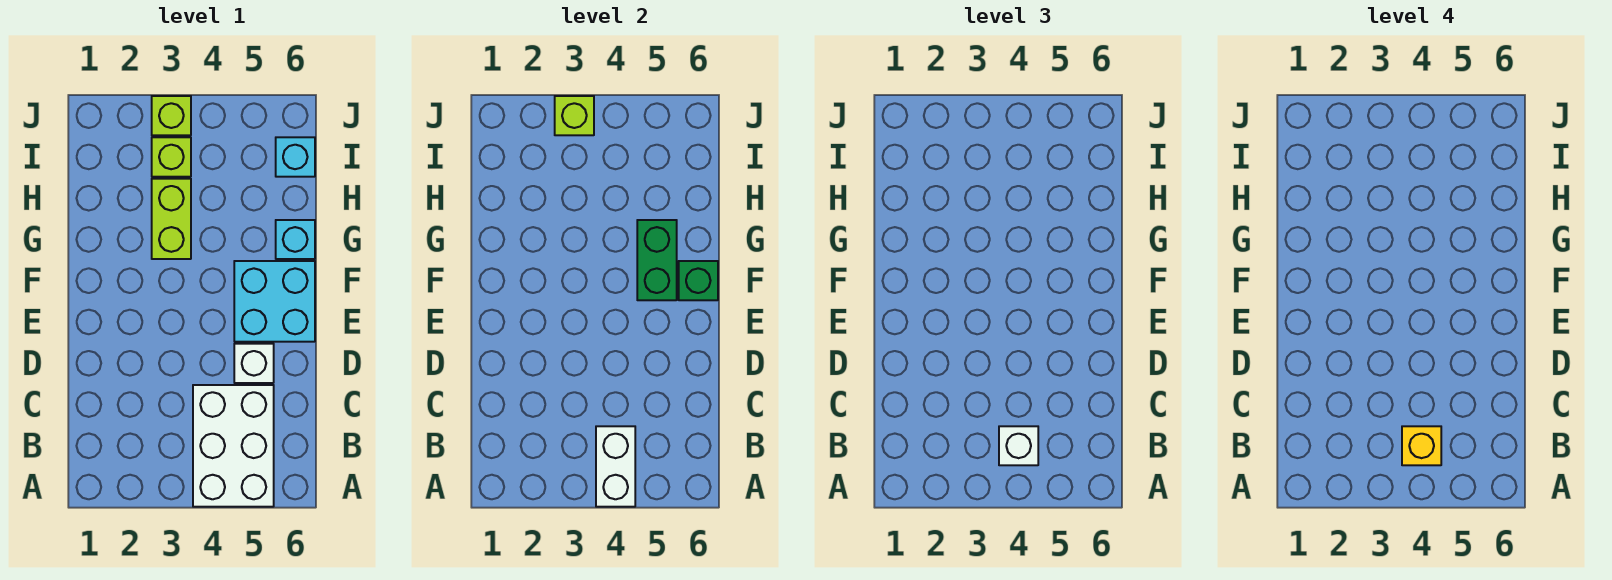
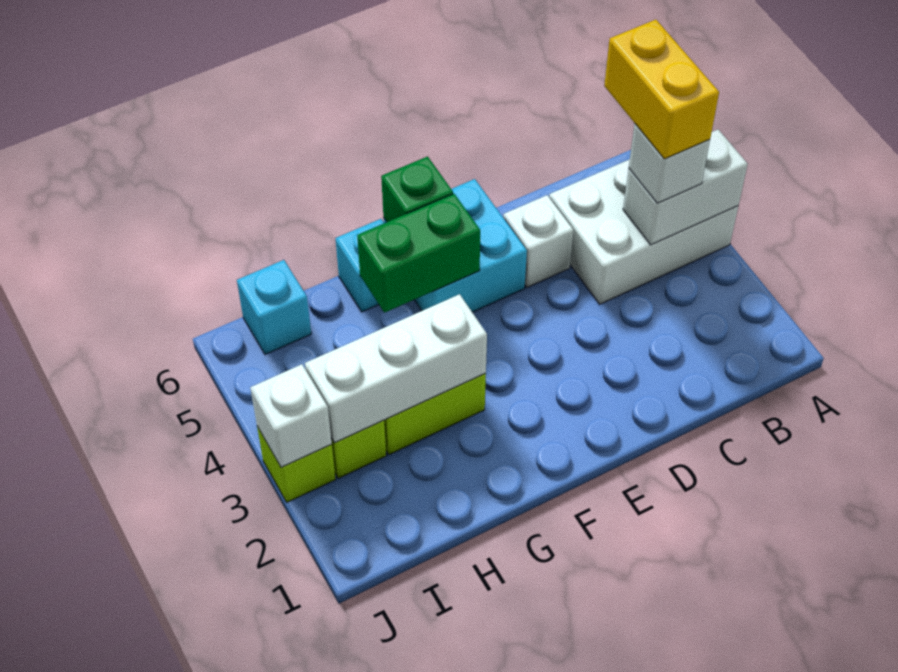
yellow brick B4 level 4 -> yellow brick B4:B5 level 4
none -> white brick G3:I3 level 2
lime brick J3 level 2 -> white brick J3 level 2

